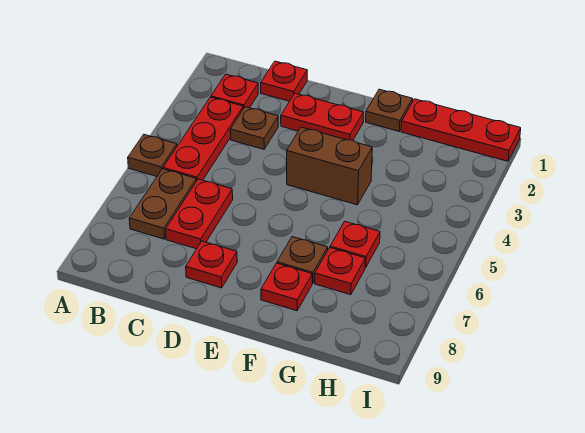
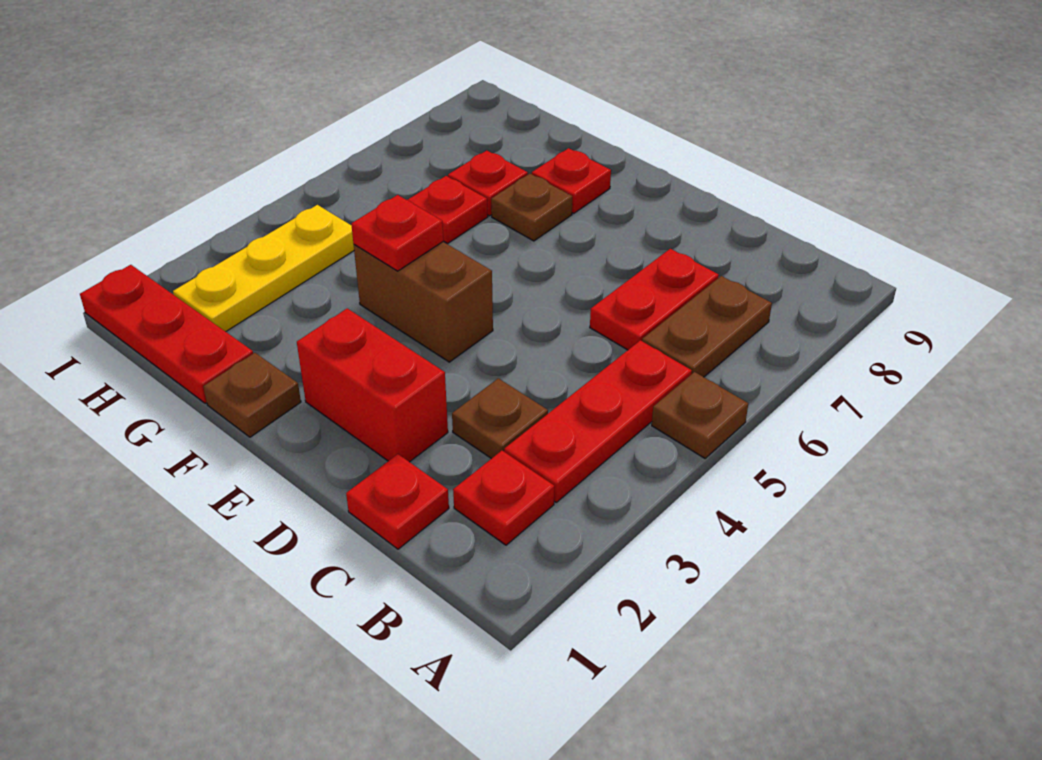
red plate D2:E2 level 1 -> red brick D2:E2 level 1
red plate D8 level 1 -> red plate F4 level 2
none -> yellow plate H2:H4 level 1

